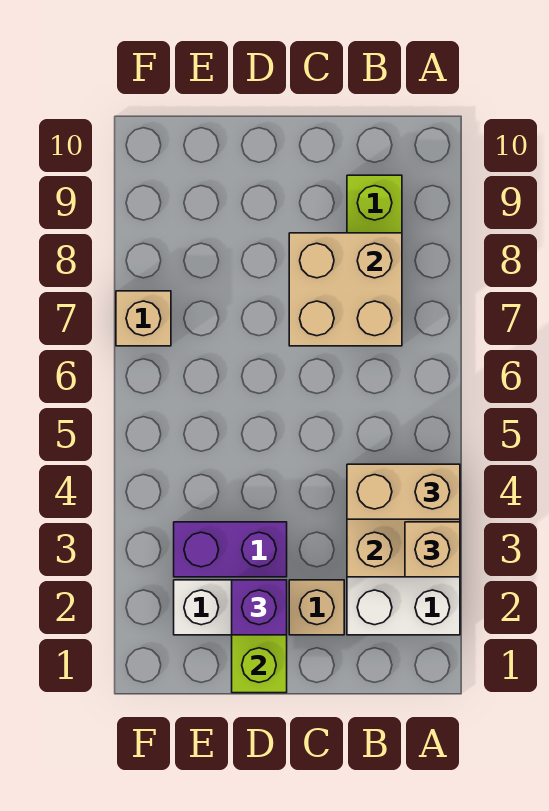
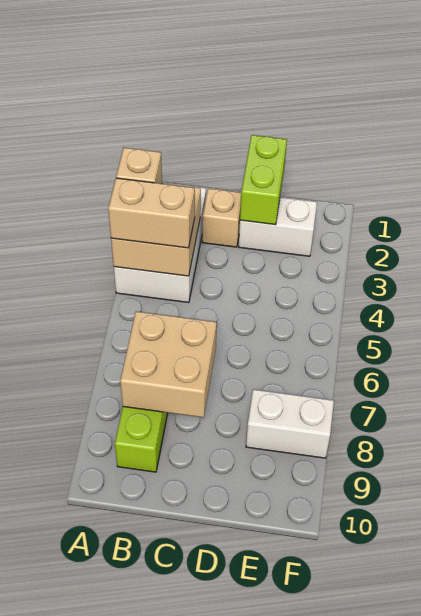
purple brick D2 level 3 -> none
purple brick D3:E3 level 1 -> none
none -> white brick E8:F8 level 1
tan brick F7 level 1 -> none

